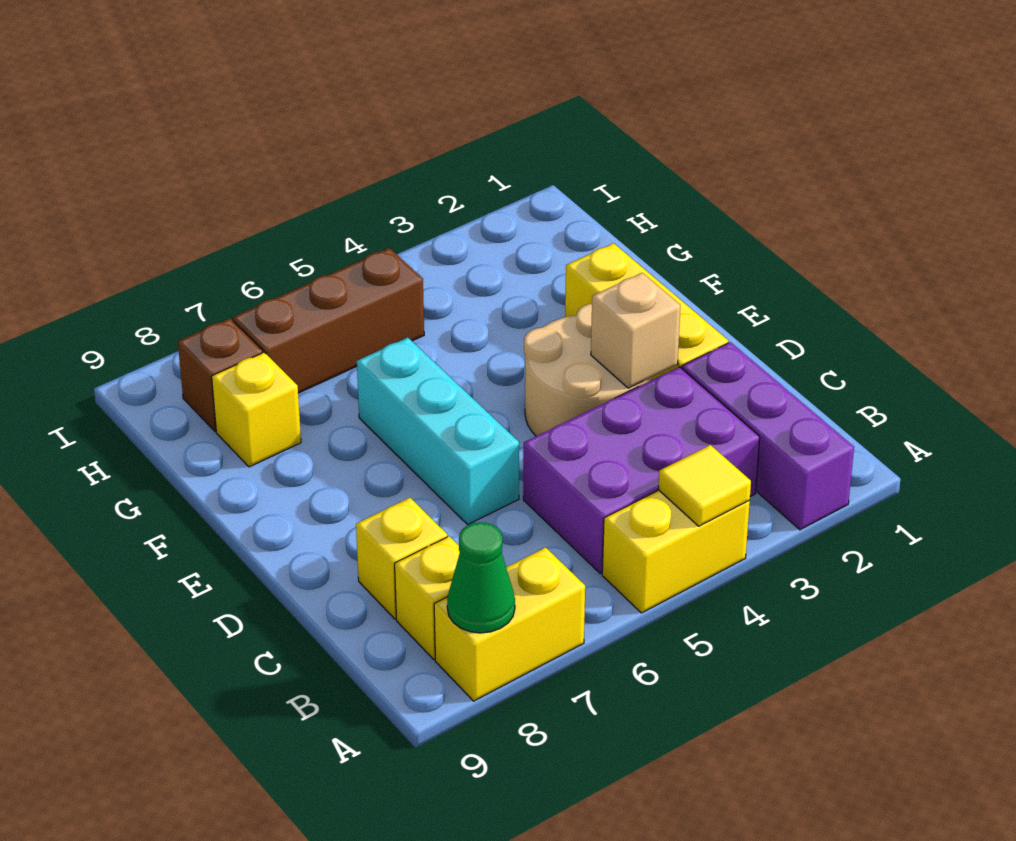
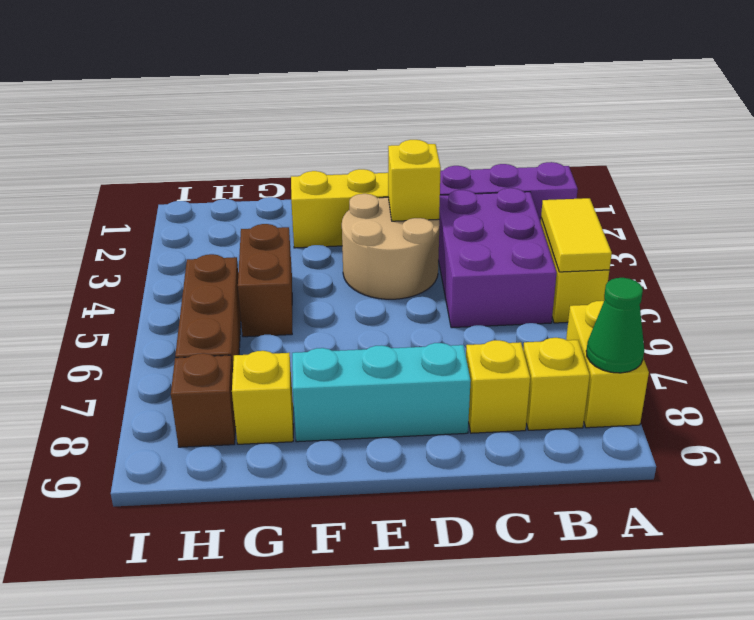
yellow tile A4 level 2 -> yellow tile A4:A5 level 2
tan brick D3 level 2 -> yellow brick D3 level 2
cyan brick D6:F6 level 1 -> cyan brick D8:F8 level 1
none -> brown brick G4:G5 level 1

